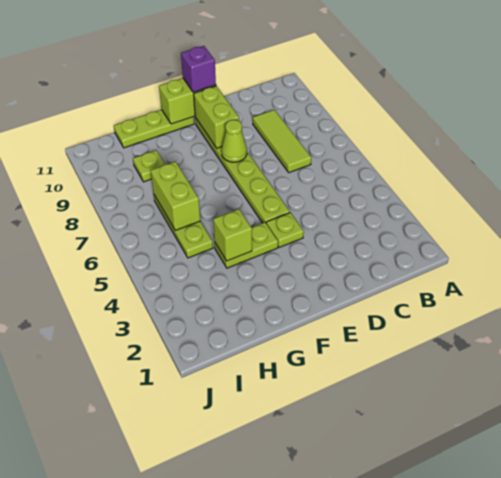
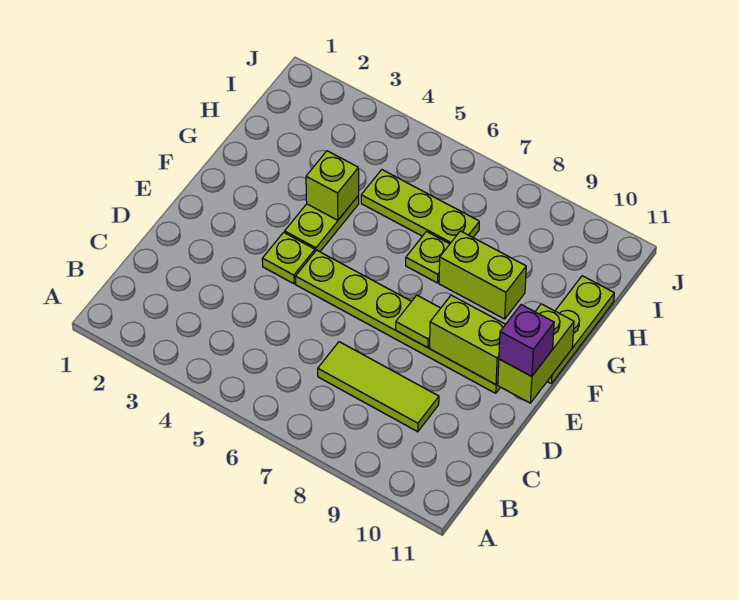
lime cone E8 level 2 -> lime tile E8 level 2
lime brick H6:H7 level 2 -> lime brick G8:G9 level 1
lime plate H9 level 1 -> lime plate G7 level 1

